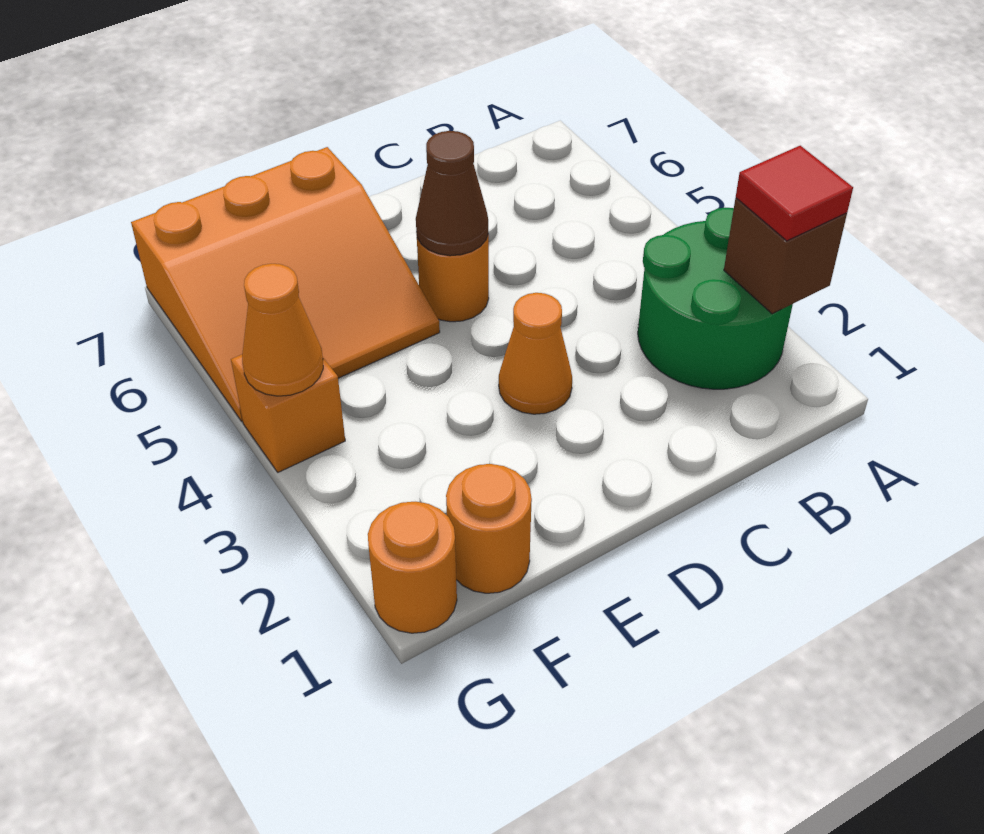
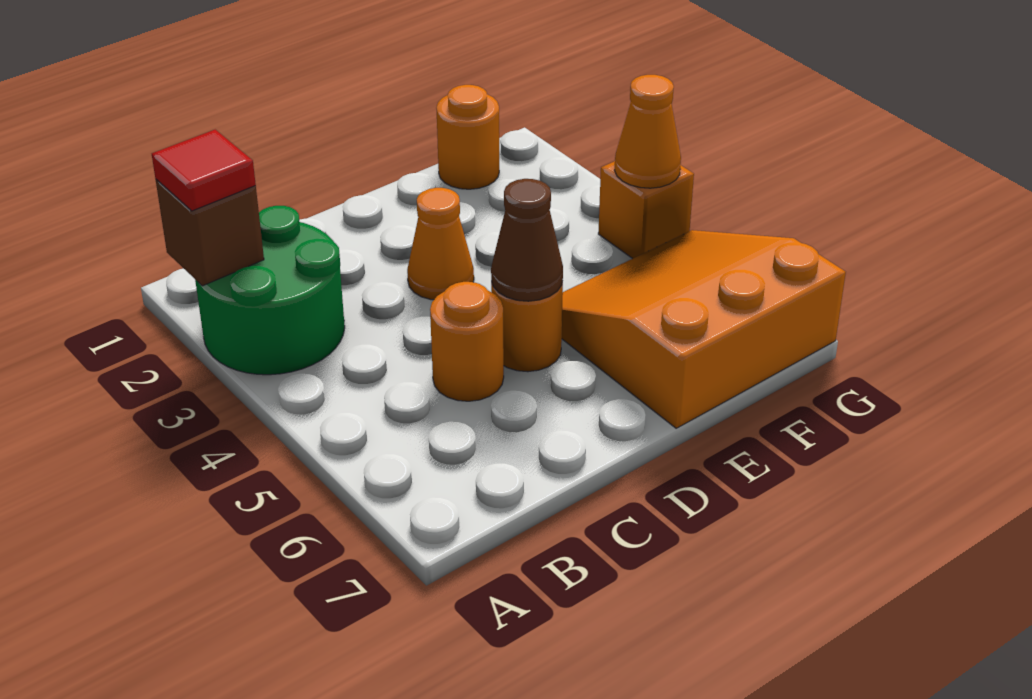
orange round brick G1 level 1 -> orange round brick C5 level 1

